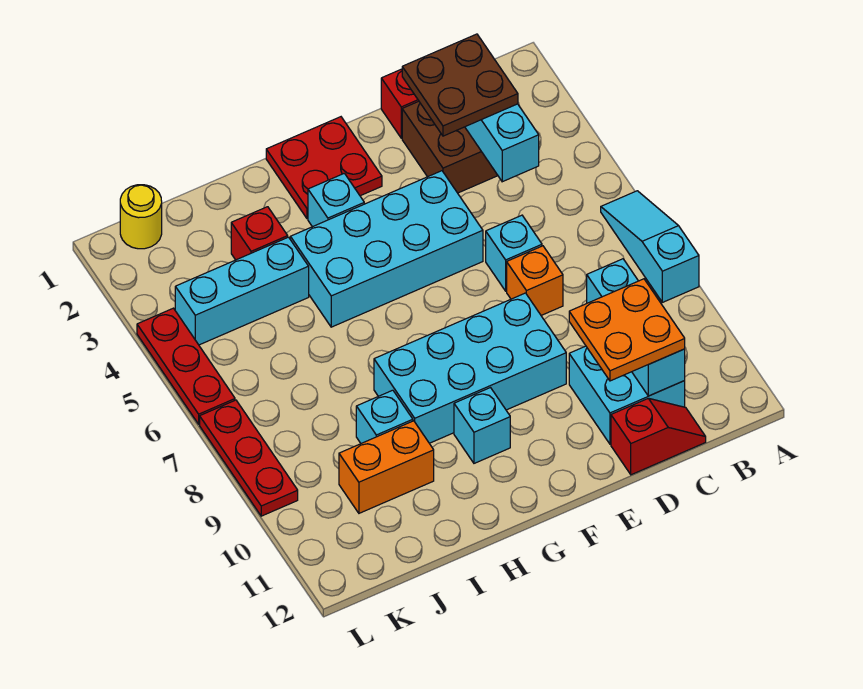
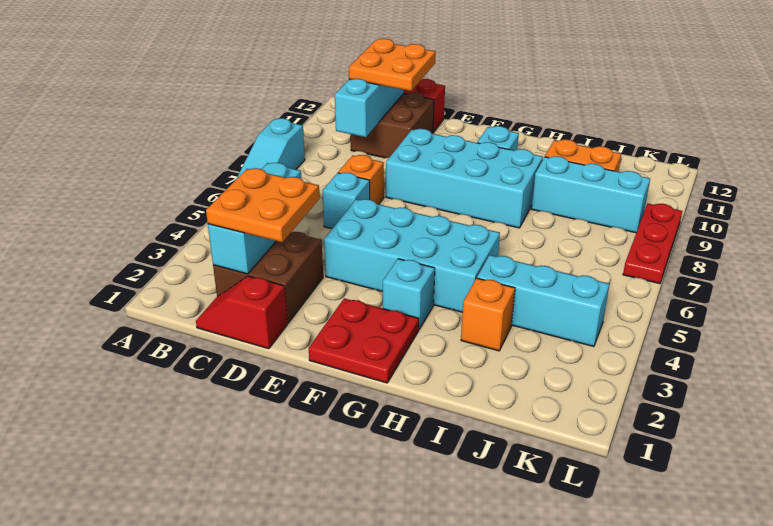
brown plate C2:D3 level 3 -> orange plate C2:D3 level 3
cyan brick C10:D11 level 1 -> brown brick C10:D11 level 1
red brick I3 level 1 -> orange brick I3 level 1
cyan brick I9 level 1 -> cyan brick I9:K9 level 1
yellow round brick K1 level 1 -> none
red plate L4:L6 level 1 -> none

